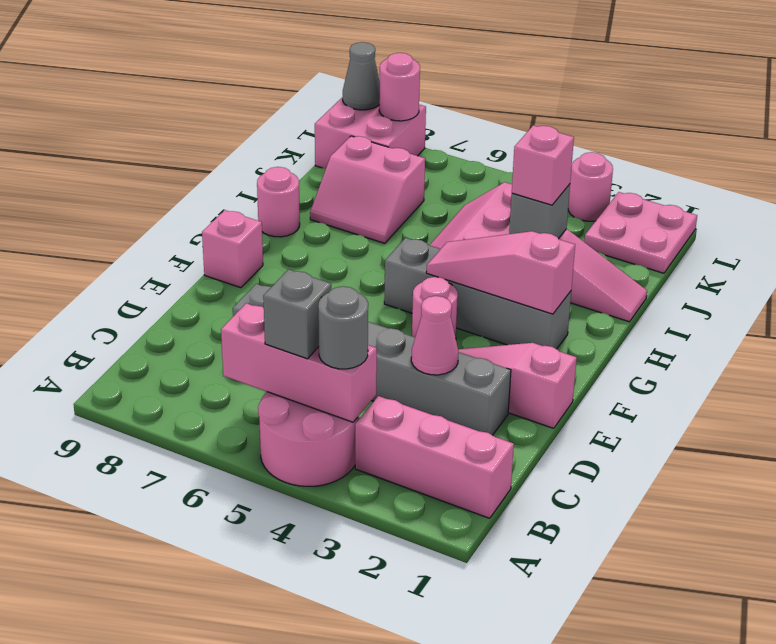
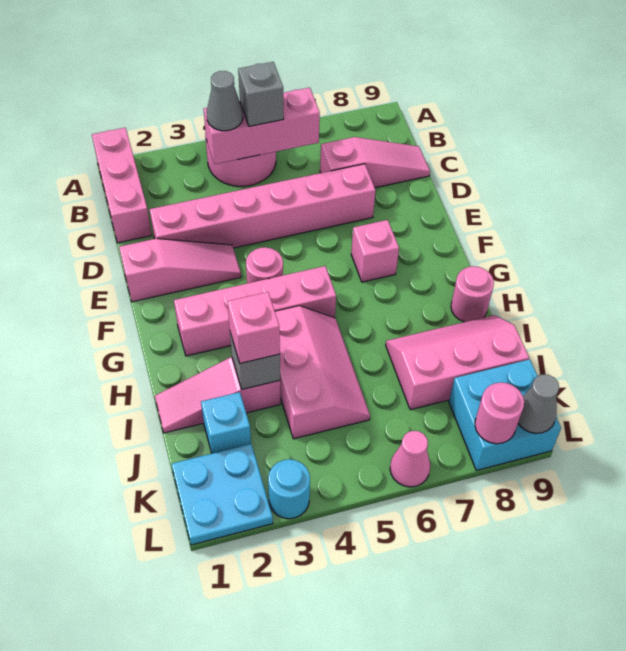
pink brick B1:B3 level 1 -> pink brick A1:C1 level 1
grey round brick B4 level 3 -> grey cone B4 level 3
grey brick D2:D7 level 1 -> pink brick D2:D7 level 1
pink cone D3 level 2 -> pink cone L6 level 1
pink brick F9 level 1 -> pink brick F7 level 1
grey brick G2:G5 level 1 -> pink brick G2:G5 level 1
pink slope G2:G4 level 2 top 2 -> pink slope C7:C9 level 1 top 7
pink slope I7:J8 level 1 top J -> pink slope I7:J9 level 1 top J
none -> cyan brick J2 level 1
pink plate K1:L2 level 1 -> cyan plate K1:L2 level 1
pink brick K8:L9 level 1 -> cyan brick K8:L9 level 1
pink round brick L3 level 1 -> cyan round brick L3 level 1

